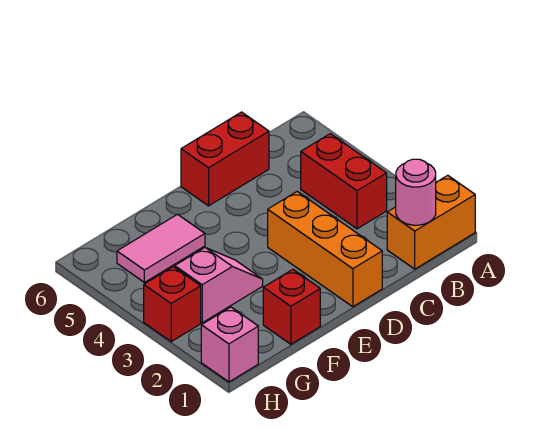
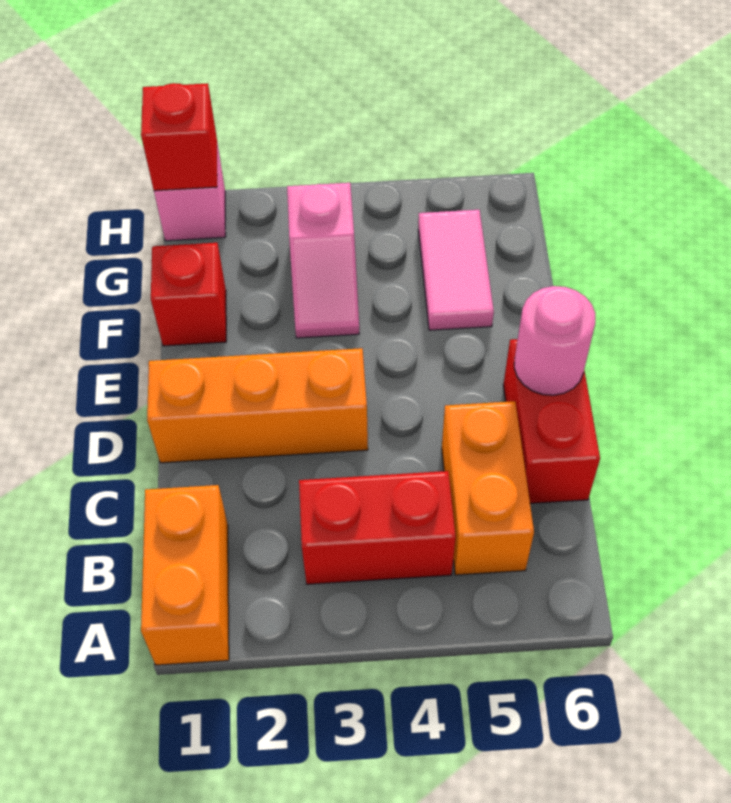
pink round brick B1 level 2 -> pink round brick D6 level 2
none -> orange brick B5:C5 level 1
red brick H3 level 1 -> red brick H1 level 2

